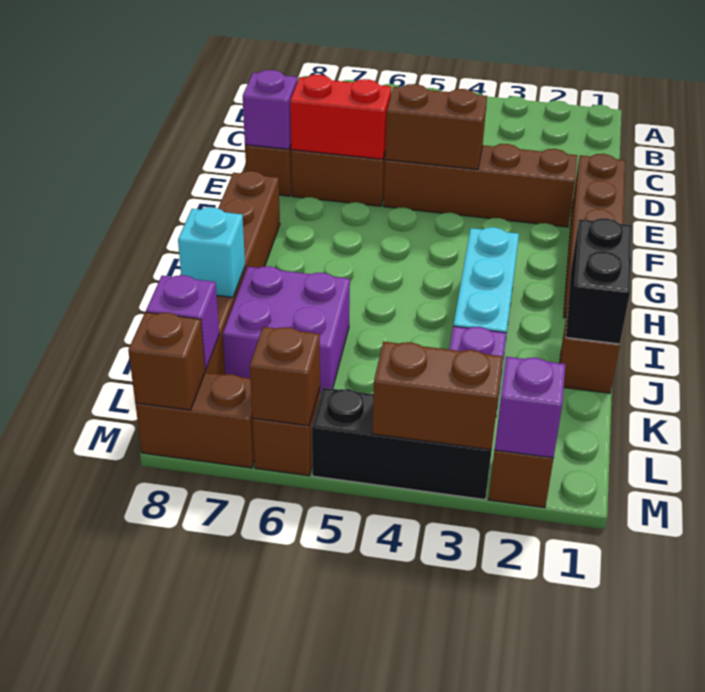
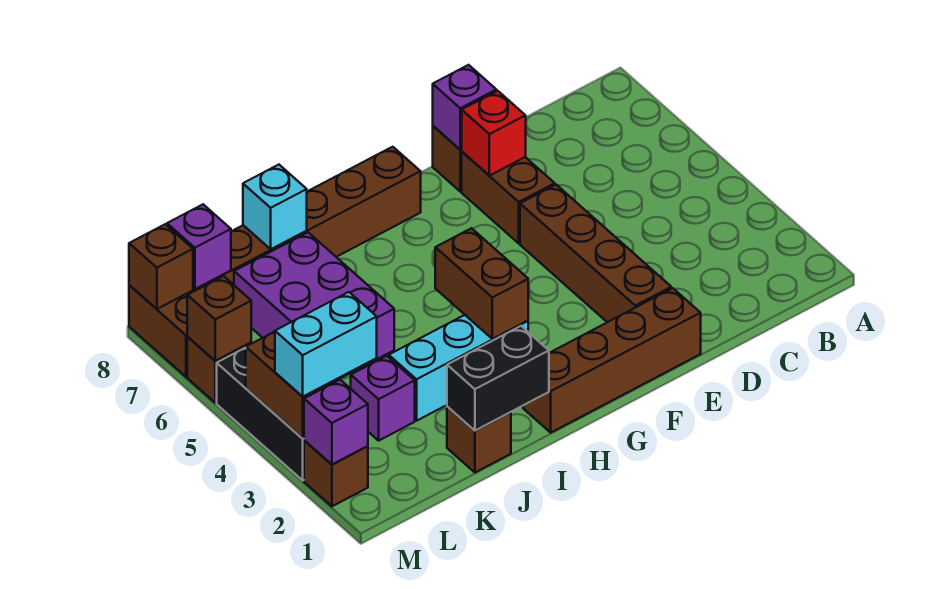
brown brick E4:E5 level 2 -> brown brick H3:H4 level 2
red brick E6:E7 level 2 -> red brick E7 level 2
purple brick J6:K7 level 1 -> purple brick J5:K7 level 1
none -> cyan brick L3:M3 level 3

